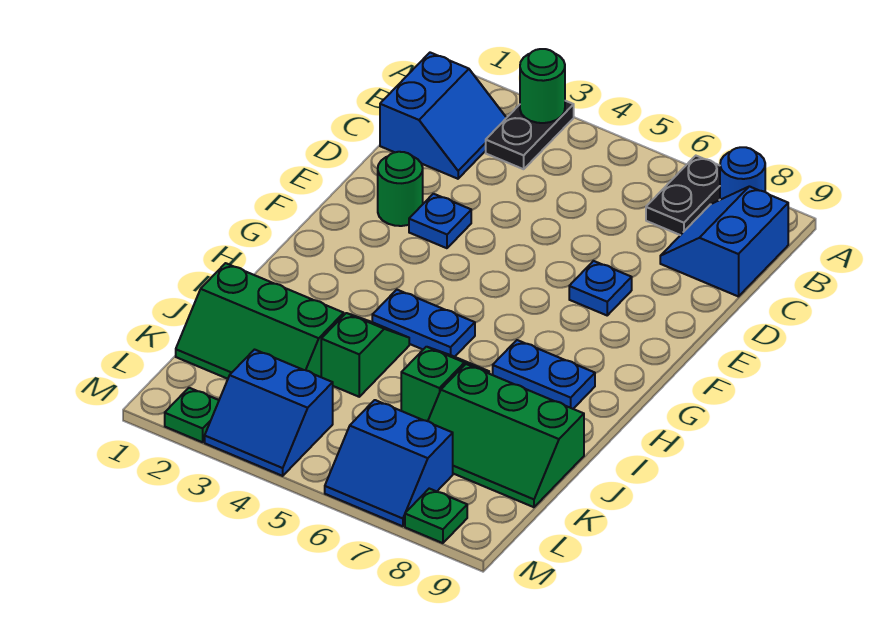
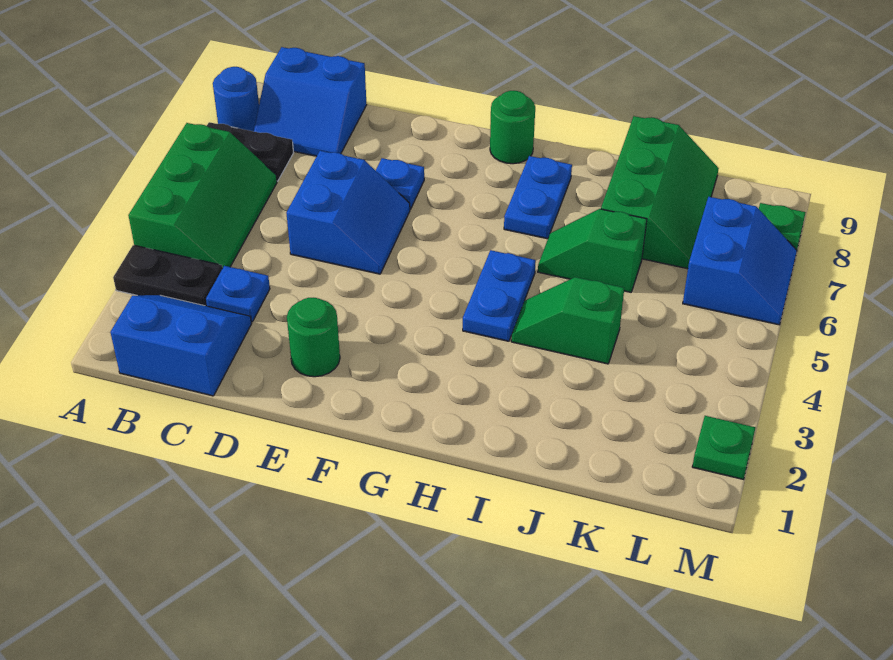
green round brick A3 level 2 -> green round brick G9 level 1
blue plate E3 level 1 -> blue plate C3 level 1
green slope J1:K3 level 1 top J -> green slope A4:B6 level 1 top A
blue slope L3:M4 level 1 top L -> blue slope D5:E6 level 1 top D

